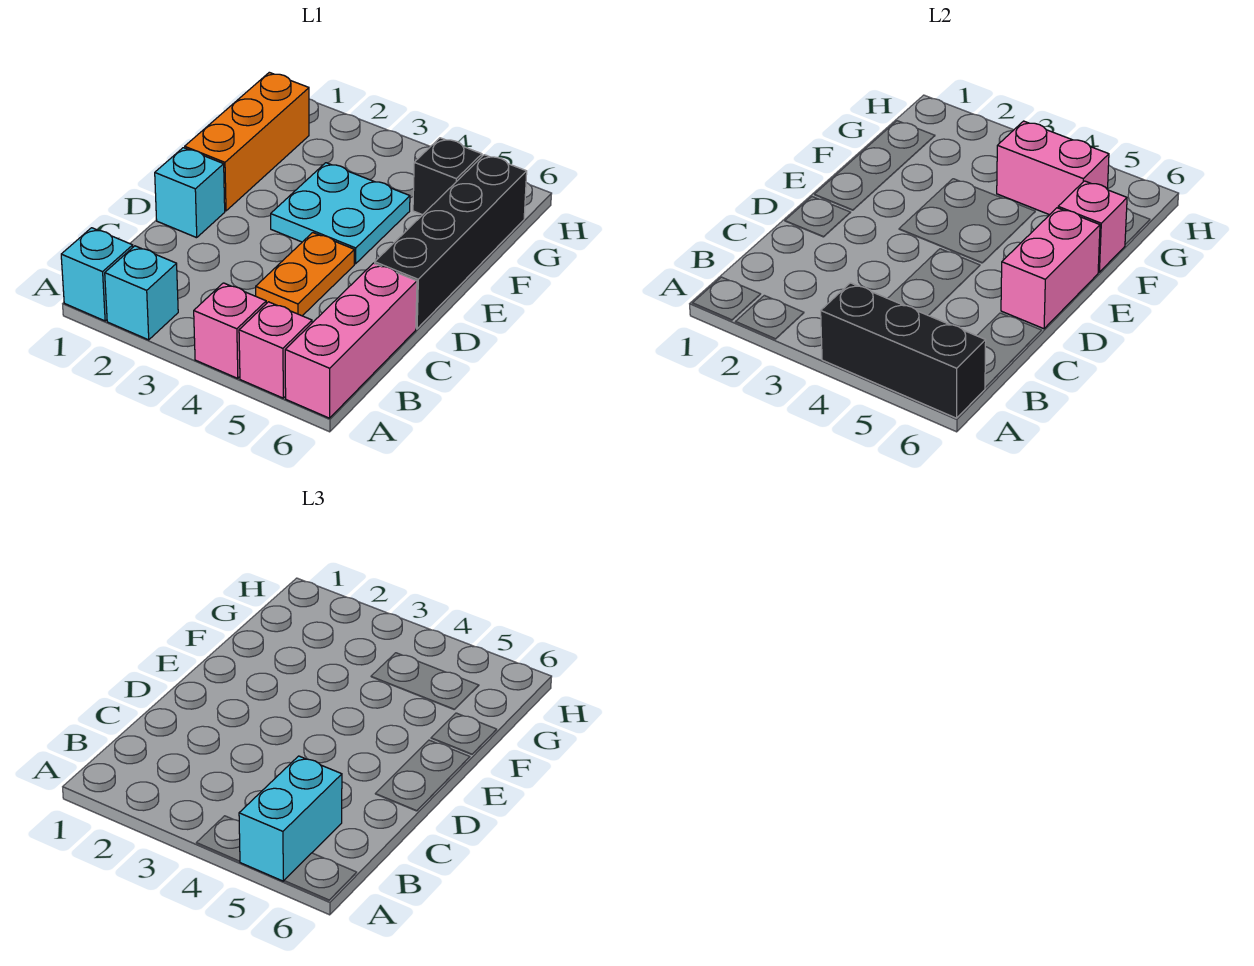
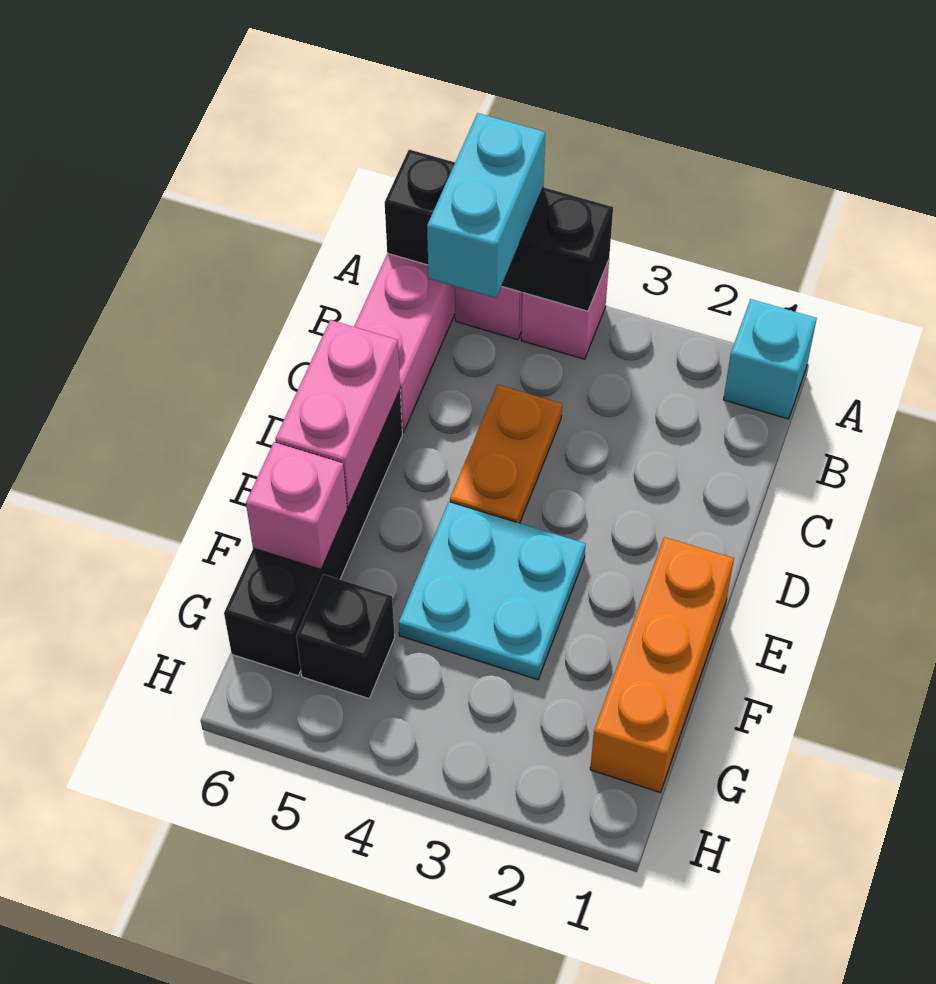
cyan brick A2 level 1 -> none
cyan brick D1 level 1 -> none
pink brick G4:G5 level 2 -> none

